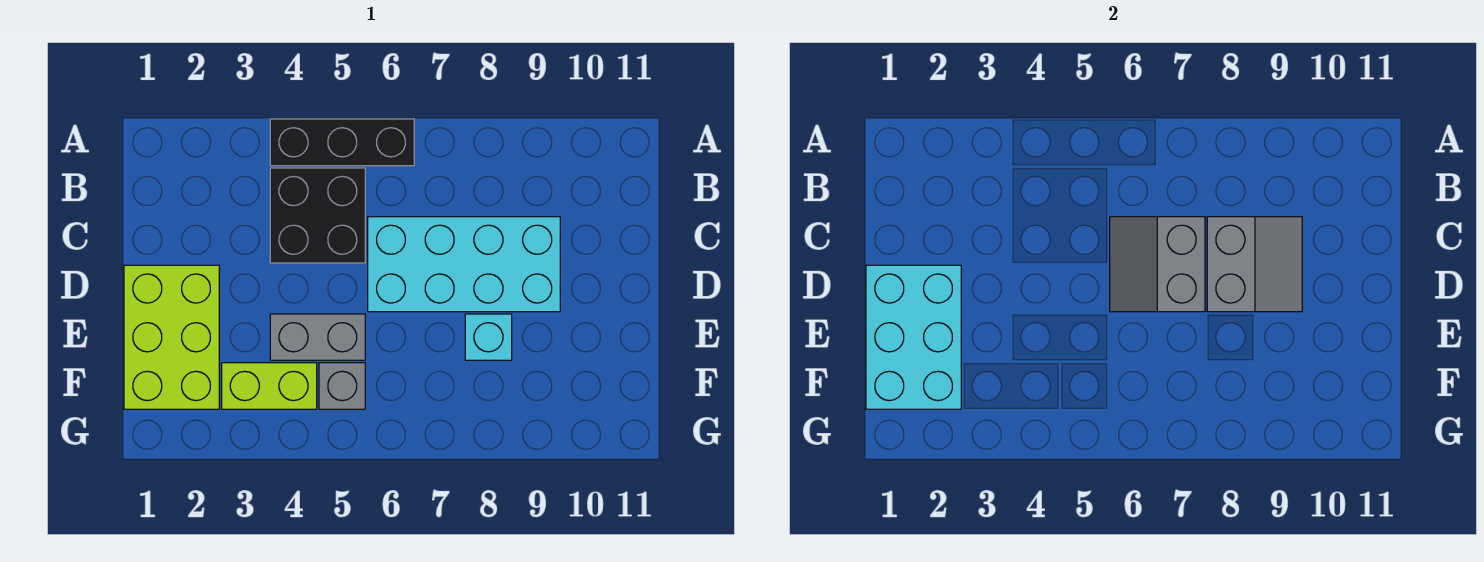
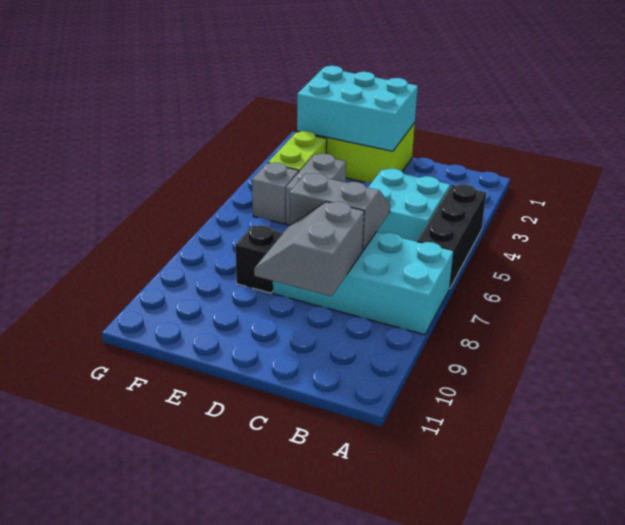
black brick B4:C5 level 1 -> cyan brick B4:C5 level 1
cyan brick C6:D9 level 1 -> cyan brick A7:D8 level 1
grey slope C8:D9 level 2 top 8 -> grey slope C8:D9 level 2 top C
cyan brick E8 level 1 -> black brick E8 level 1

